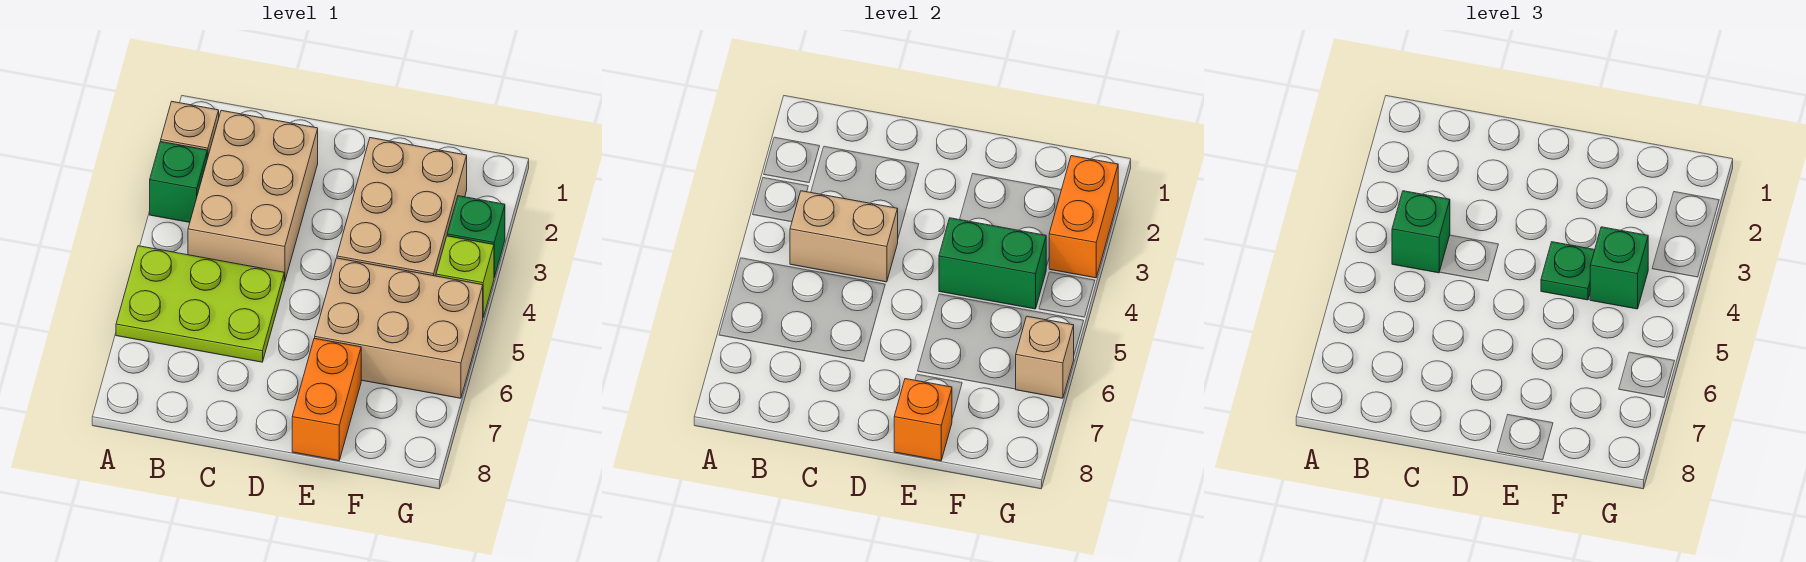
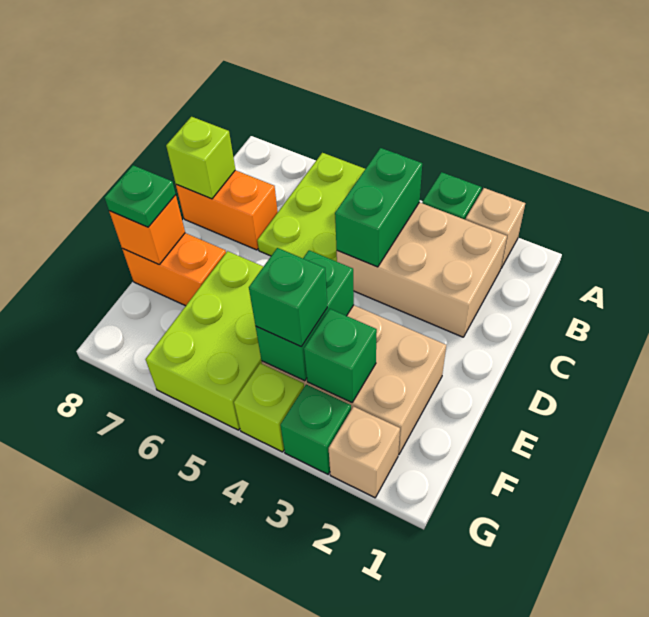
tan brick B4:C4 level 2 -> green brick B4:C4 level 2
green brick B4 level 3 -> green brick F3 level 2
none -> lime brick C8 level 2
green plate E4 level 3 -> green plate E8 level 3
tan brick E5:G6 level 1 -> lime brick E5:G6 level 1
orange brick G2:G3 level 2 -> orange brick C7:C8 level 1
tan brick G6 level 2 -> tan brick G2 level 1

